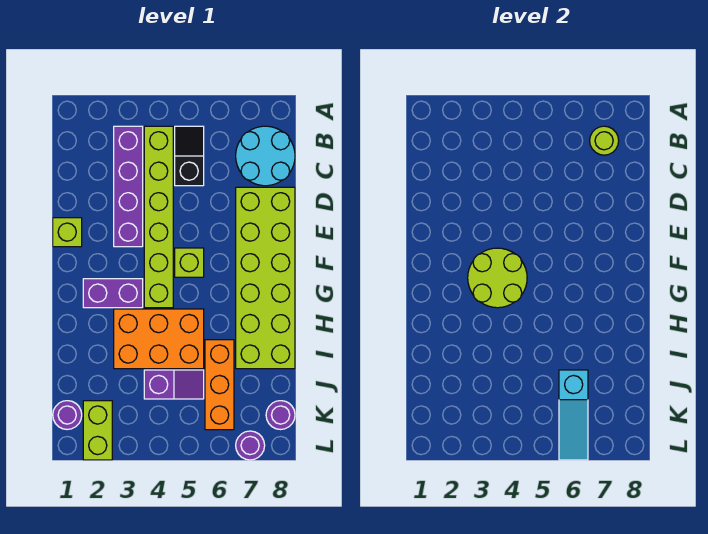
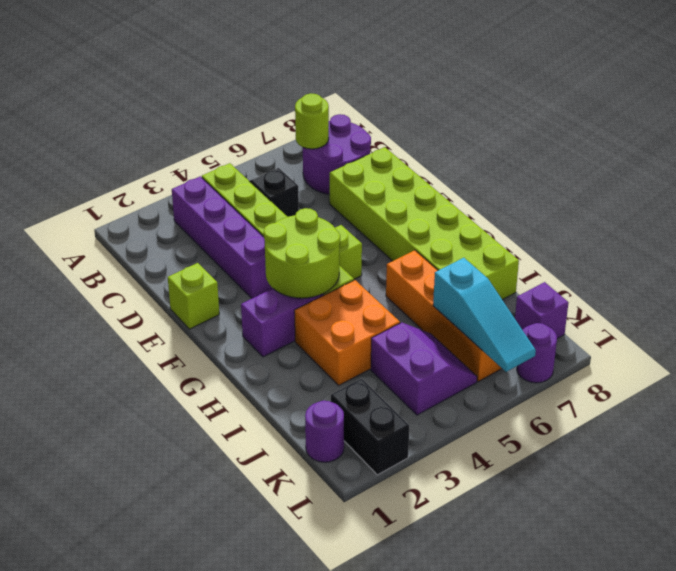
cyan round brick B7:C8 level 1 -> purple round brick B7:C8 level 1
orange brick H3:I5 level 1 -> orange brick H3:I4 level 1
orange brick I6:K6 level 1 -> orange brick H6:K6 level 1
purple slope J4:J5 level 1 top 4 -> purple slope J4:K5 level 1 top 4
lime brick K2:L2 level 1 -> black brick K2:L2 level 1
purple round brick K8 level 1 -> purple brick K8 level 1

